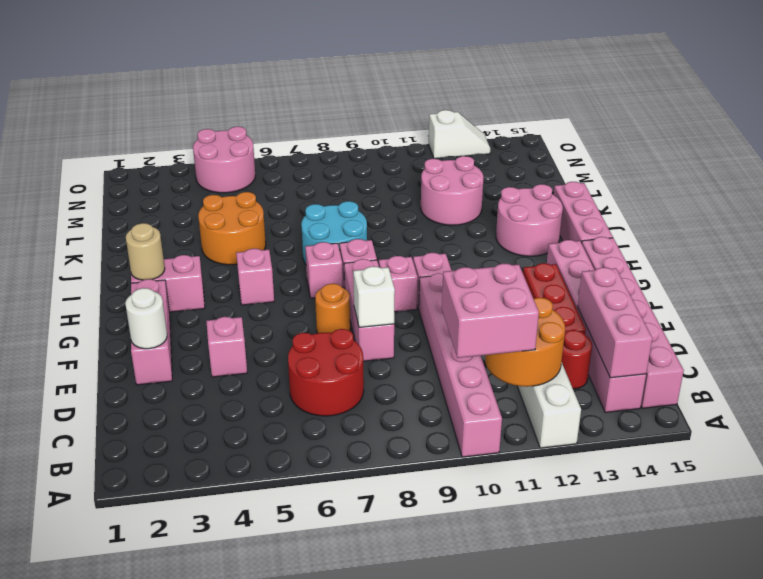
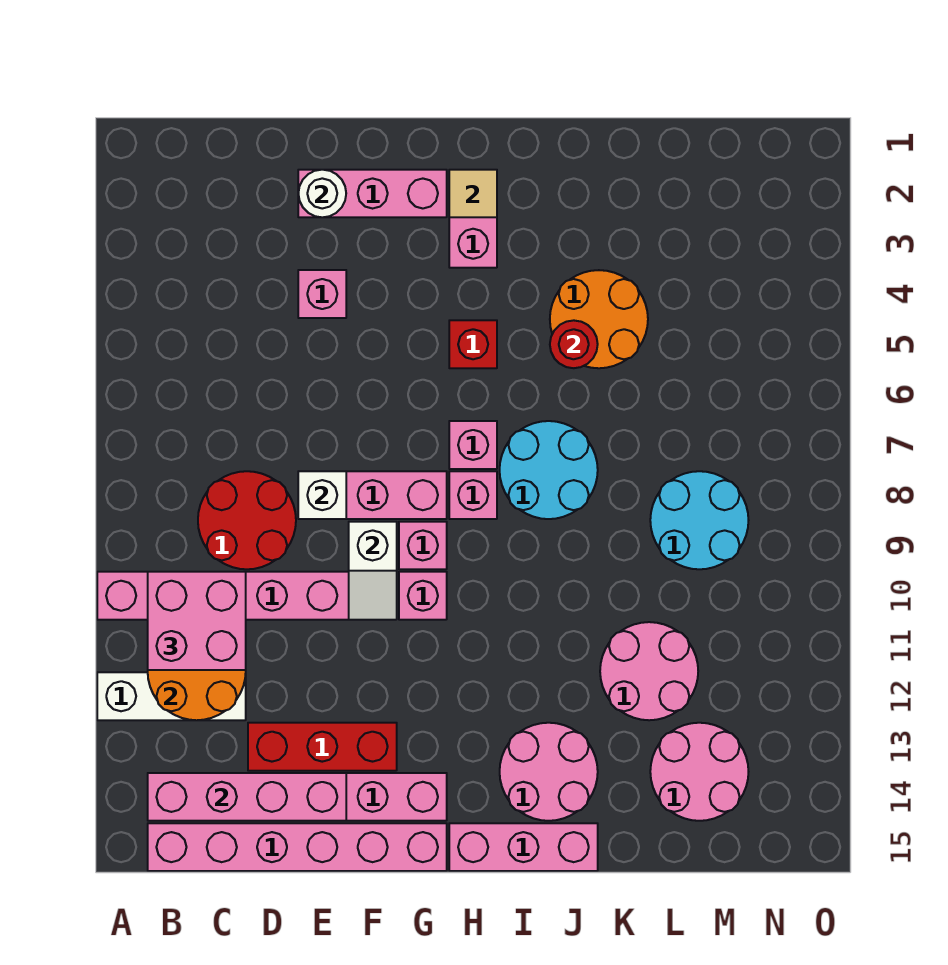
pink brick B14:D14 level 2 -> pink brick B14:E14 level 2
red round brick C6:D7 level 1 -> red round brick C8:D9 level 1
red round brick C13 level 1 -> red round brick J5 level 2
orange round brick F7 level 1 -> none
tan round brick H2 level 2 -> tan tile H2 level 2
pink brick H5 level 1 -> red brick H5 level 1
none -> cyan round brick L8:M9 level 1
pink round brick N4:O5 level 1 -> pink round brick L13:M14 level 1
white slope O12:O13 level 1 top 12 -> white slope F9:F10 level 2 top 9

